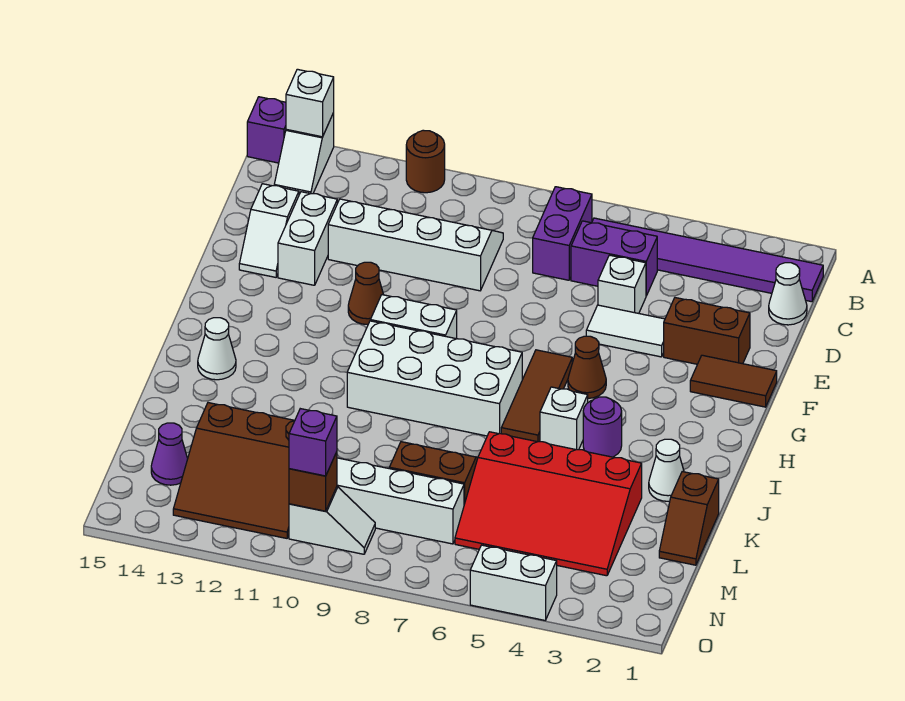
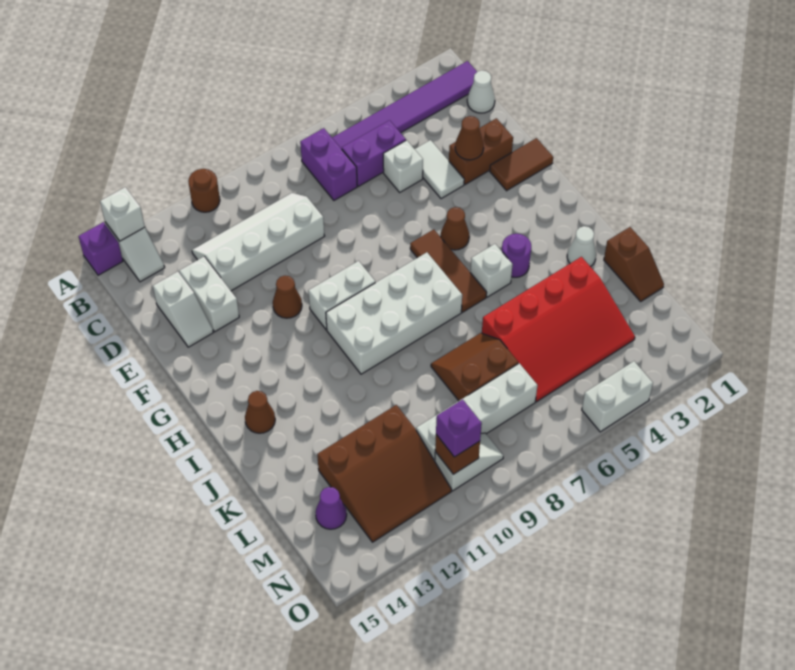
none -> brown cone E3 level 2
white tile E4:E5 level 1 -> white tile D4:E4 level 1
white cone I14 level 1 -> brown cone I14 level 1

